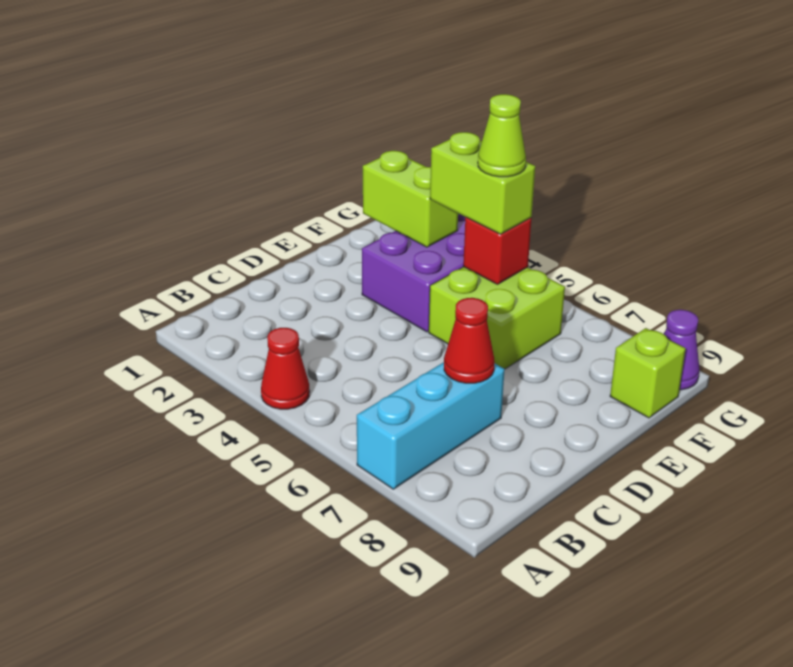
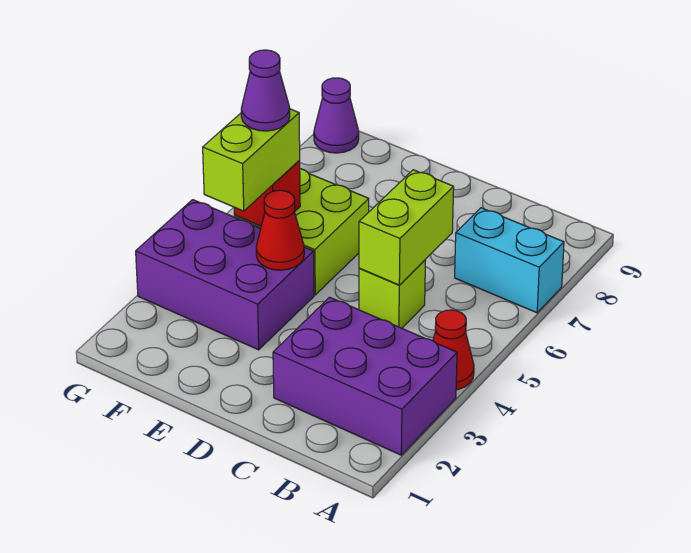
none -> purple brick A2:C3 level 1
cyan brick A7:C7 level 1 -> cyan brick A7:B7 level 1
red cone C7 level 2 -> red cone E4 level 2
lime brick F2:F3 level 2 -> lime brick C5:C6 level 2
lime cone F5 level 4 -> purple cone F5 level 4
lime brick F9 level 1 -> lime brick C5 level 1

